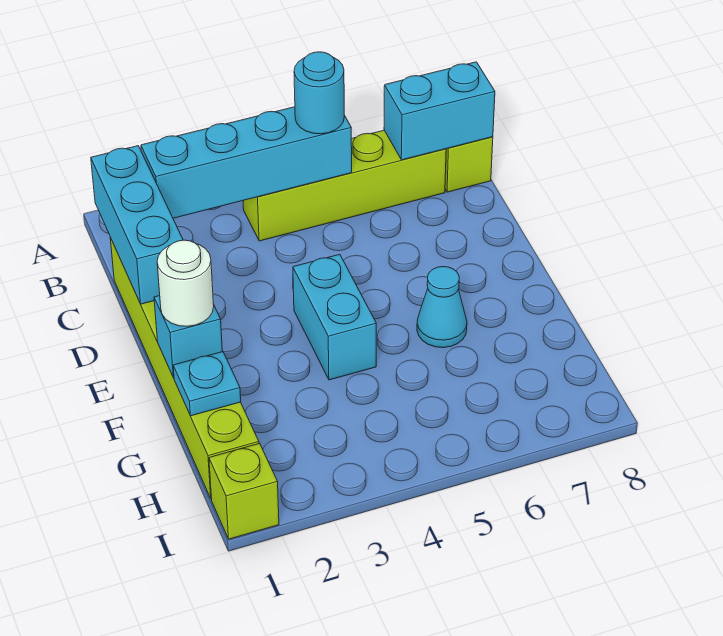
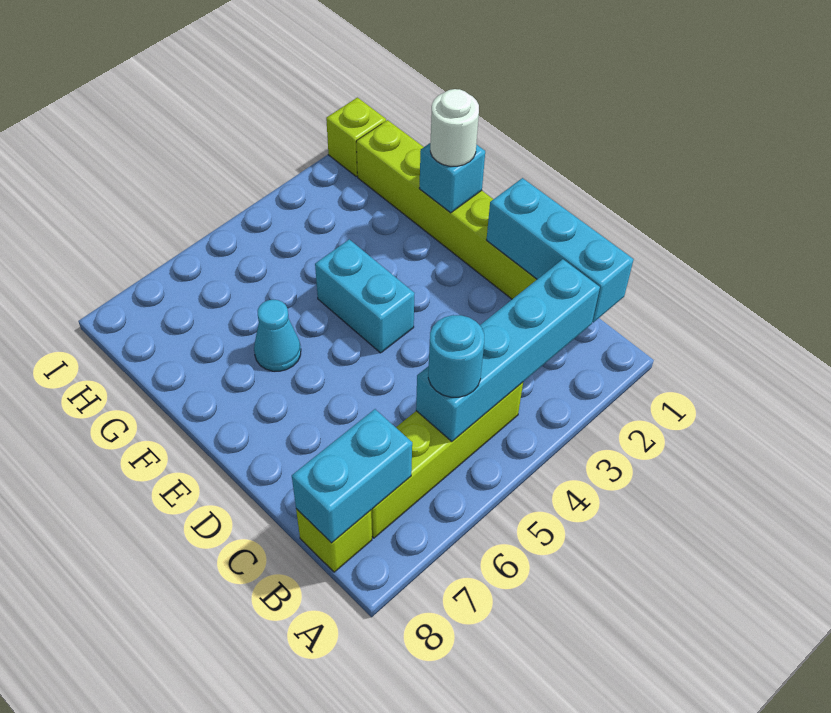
cyan plate G1 level 2 -> none

